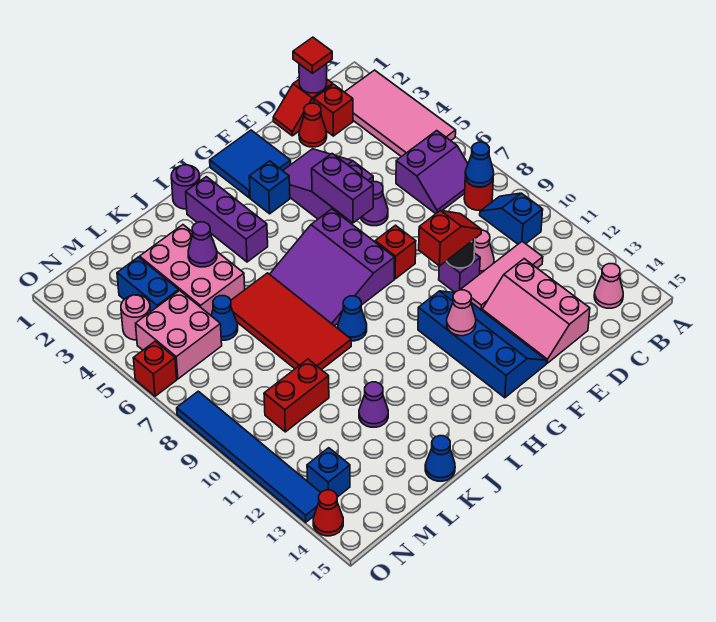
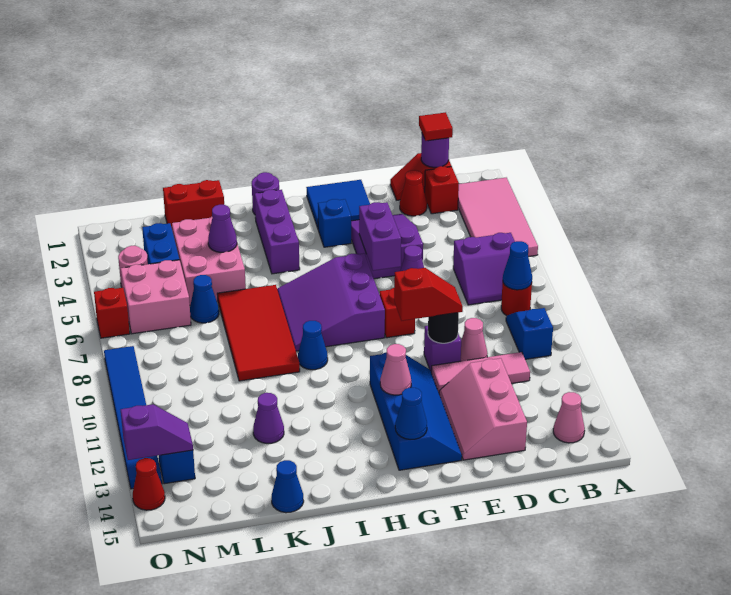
none -> blue cone G14 level 2
red brick L10:M10 level 1 -> red brick K1:L1 level 1
none -> purple slope N13:O13 level 2 top O

